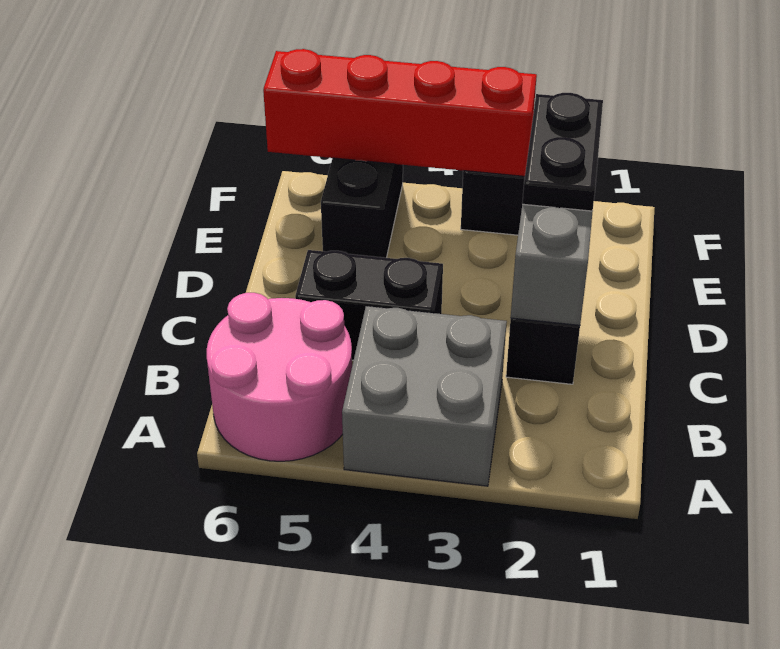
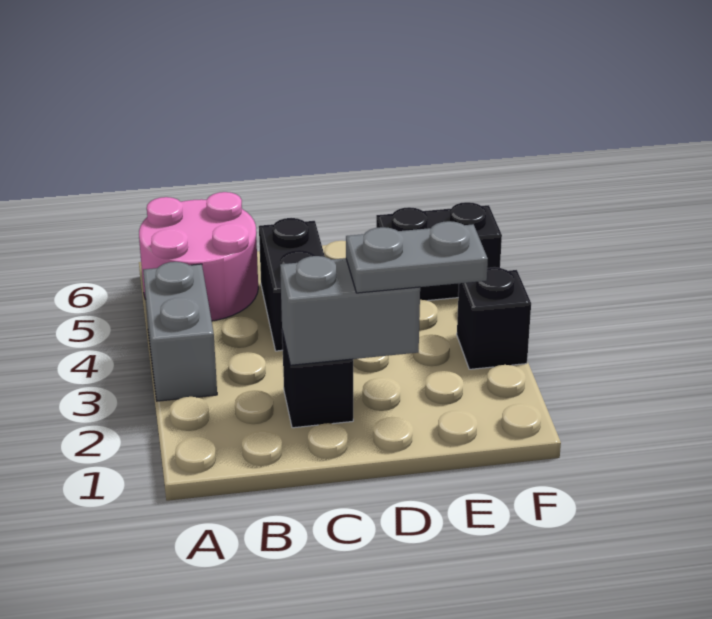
grey brick A3:B4 level 1 -> grey brick A3:A4 level 1
black plate D2:E2 level 3 -> grey plate D2:E2 level 3
red brick F3:F6 level 2 -> none

